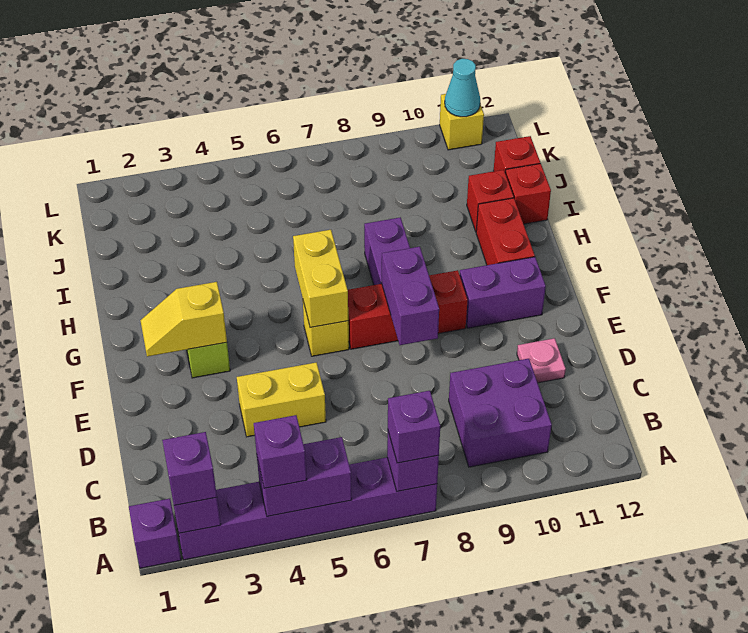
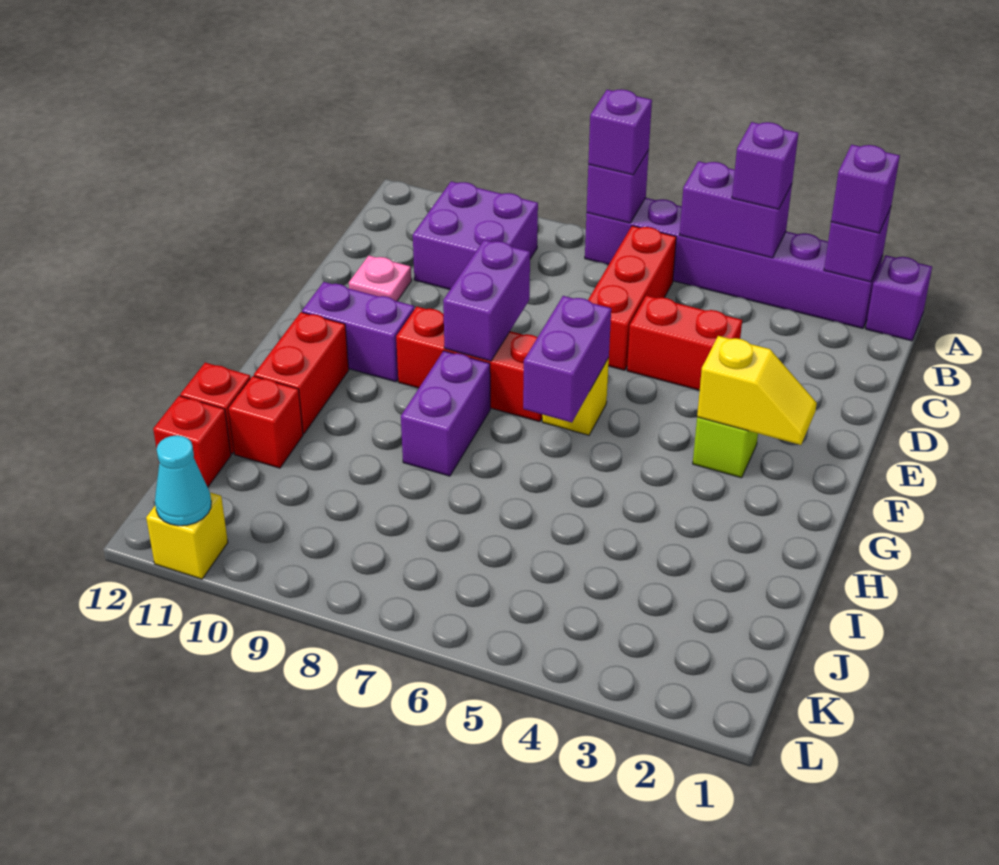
none -> red brick B6:D6 level 1
yellow brick D4:D5 level 1 -> red brick D4:D5 level 1
yellow brick F6:G6 level 2 -> purple brick F6:G6 level 2

